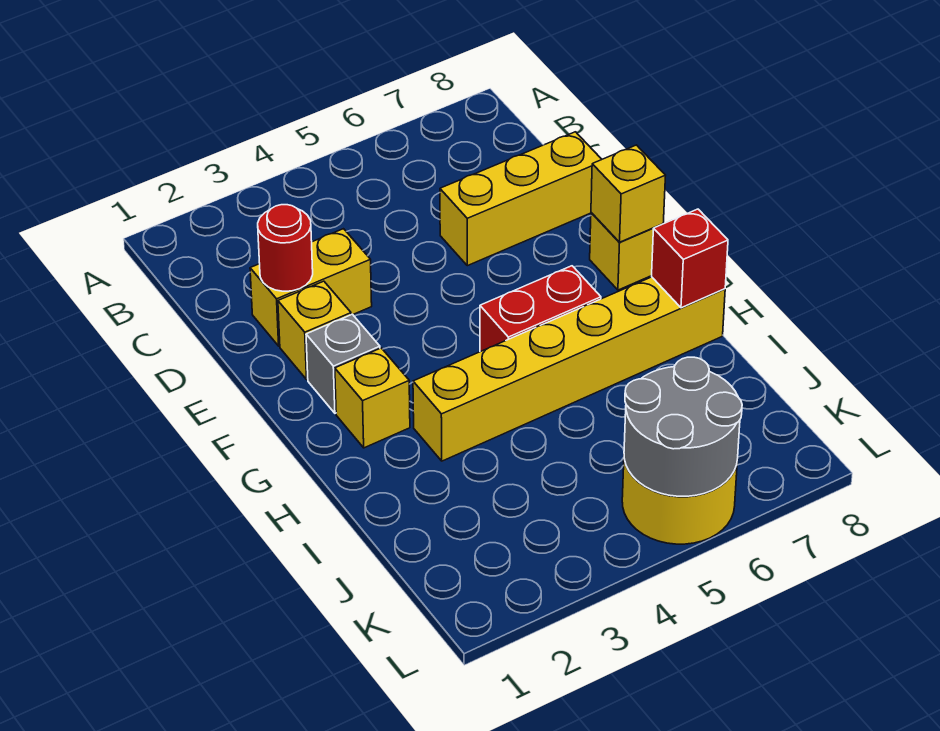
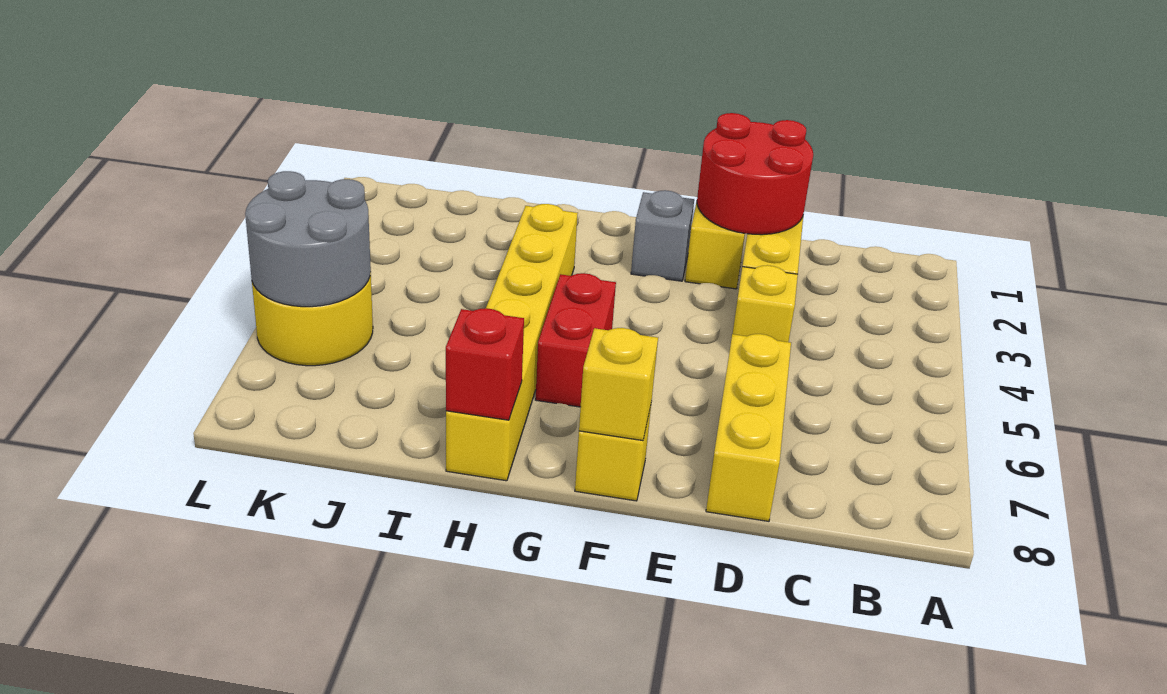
red round brick D2 level 2 -> red round brick D1:E2 level 2
yellow brick G2 level 1 -> yellow brick D4 level 1

